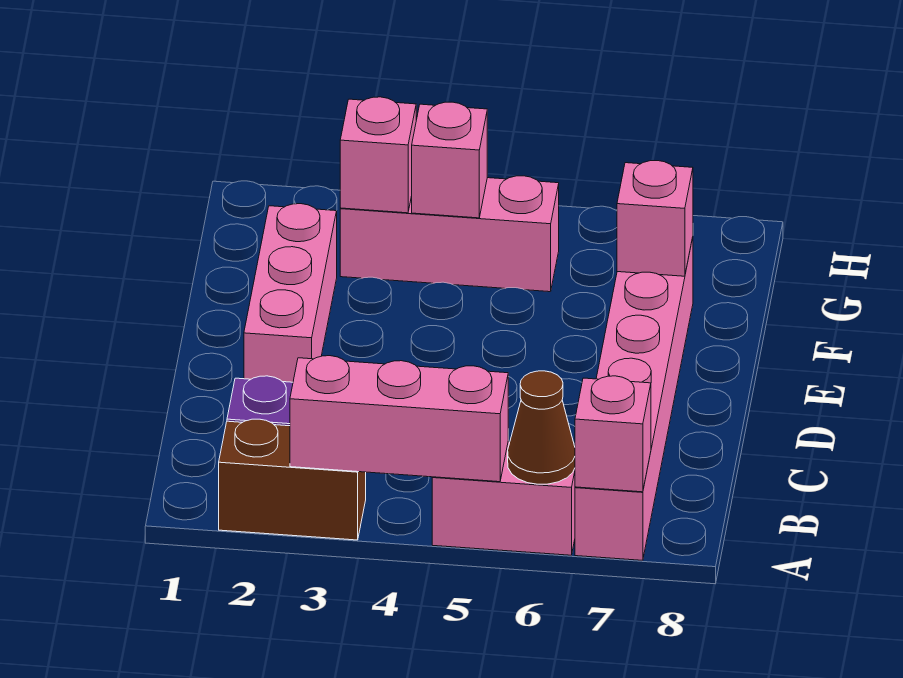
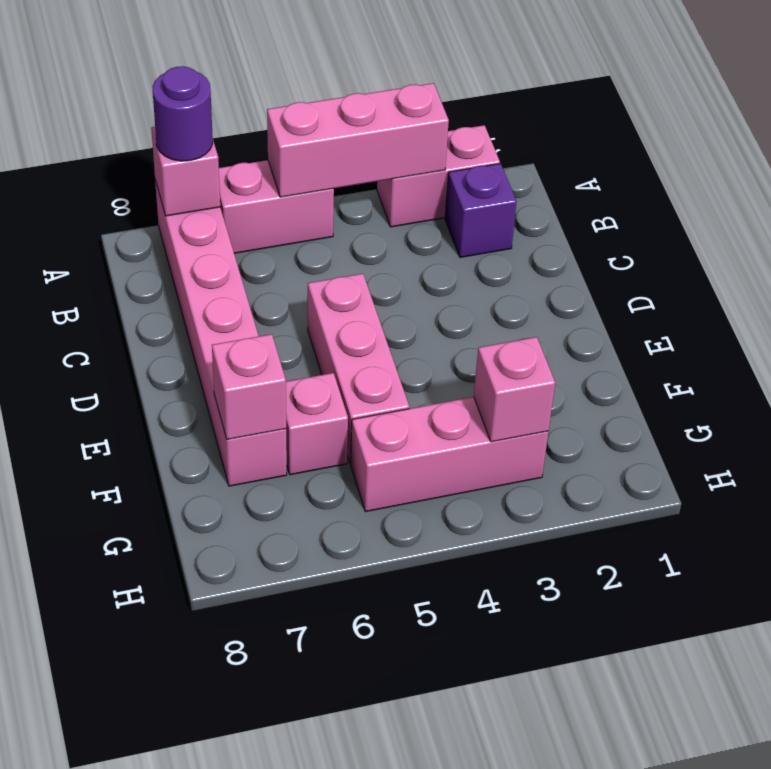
brown brick A2:A3 level 1 -> pink brick A2:A3 level 1
brown cone A6 level 2 -> none
none -> purple round brick A7 level 3
pink brick D2:F2 level 1 -> pink brick D5:F5 level 1
pink brick G4 level 2 -> pink brick F6 level 1

